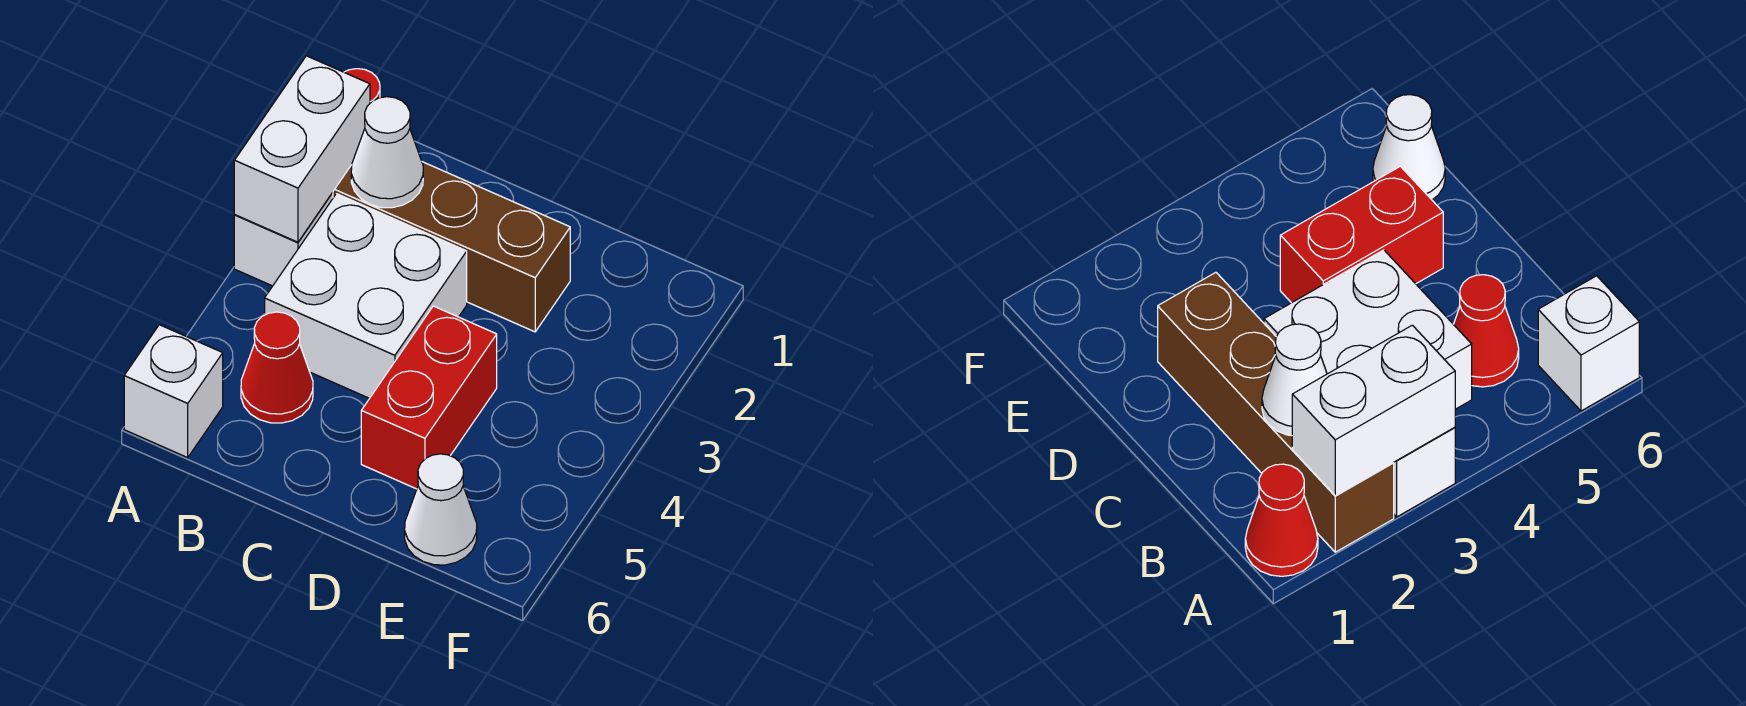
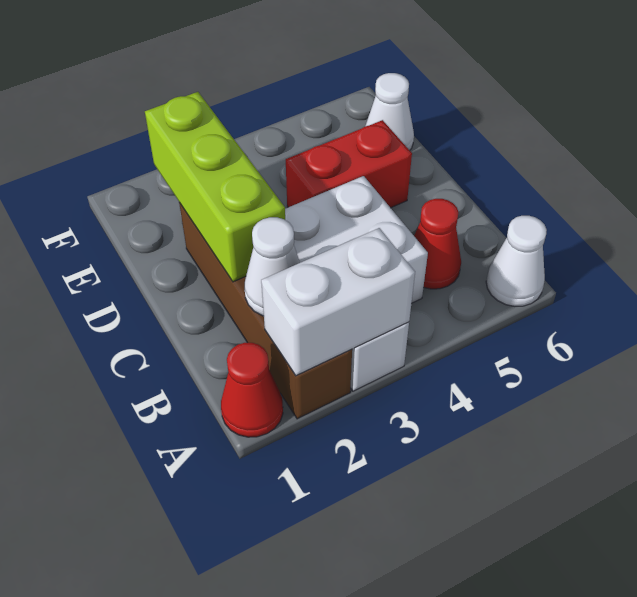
white brick A6 level 1 -> white cone A6 level 1
none -> lime brick C2:E2 level 2

